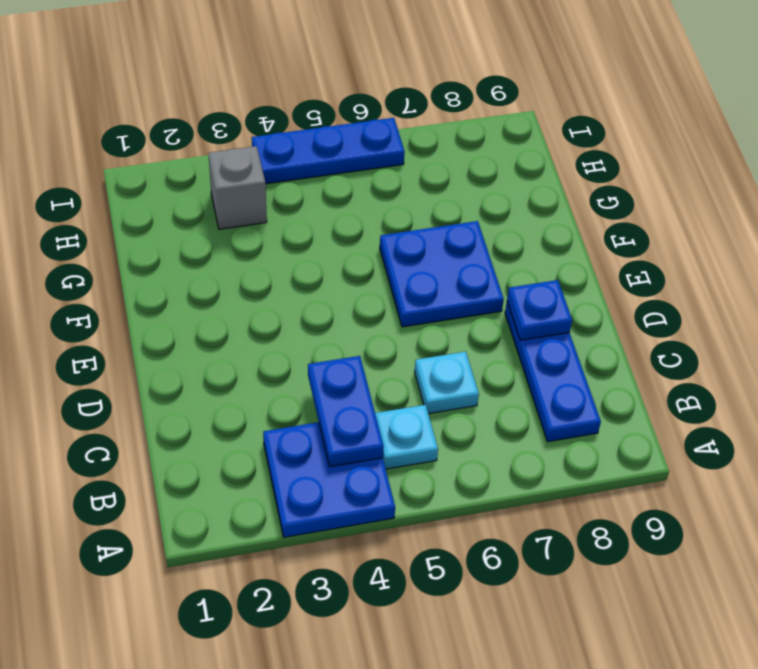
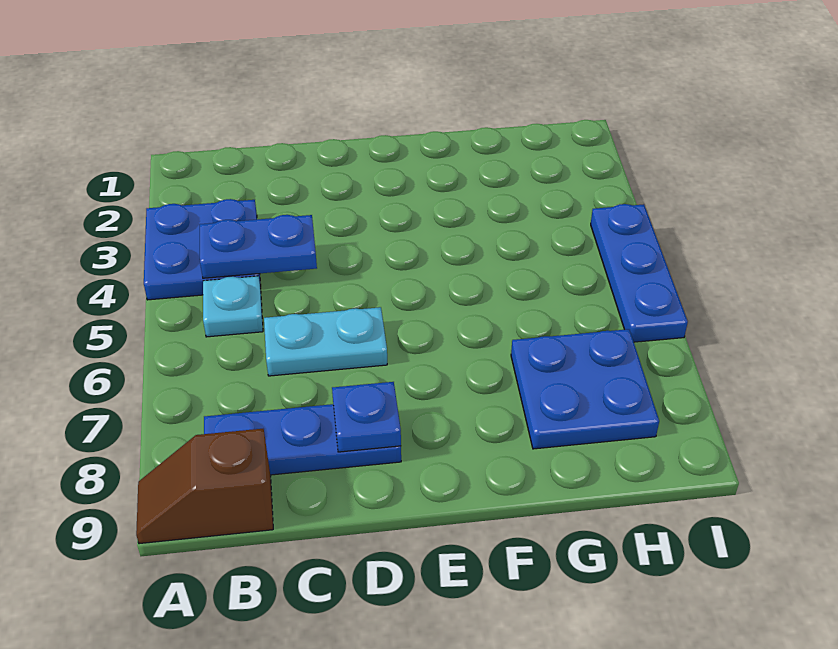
none -> brown slope A9:B9 level 1 top B
cyan plate C6 level 1 -> cyan plate C6:D6 level 1
blue plate E6:F7 level 1 -> blue plate G7:H8 level 1
grey brick H3 level 1 -> none

